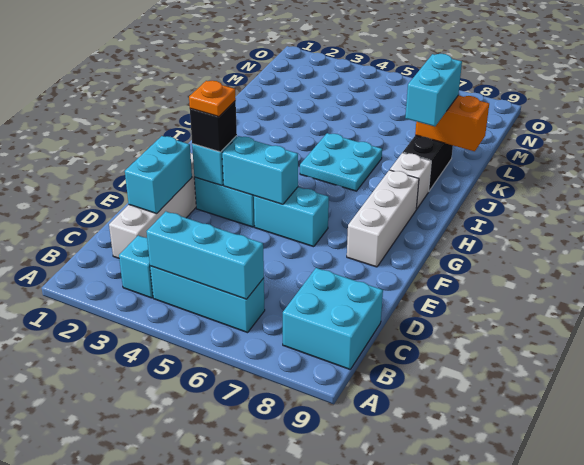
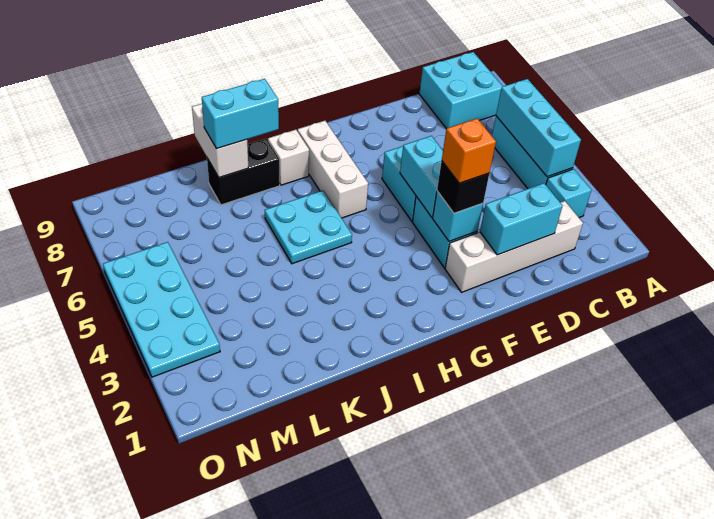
orange plate F3 level 4 -> orange brick F3 level 4
white brick F8:H8 level 1 -> white brick H6:H8 level 1
orange brick K8:K9 level 2 -> white brick K8:K9 level 2
none -> cyan plate N3:O6 level 1

